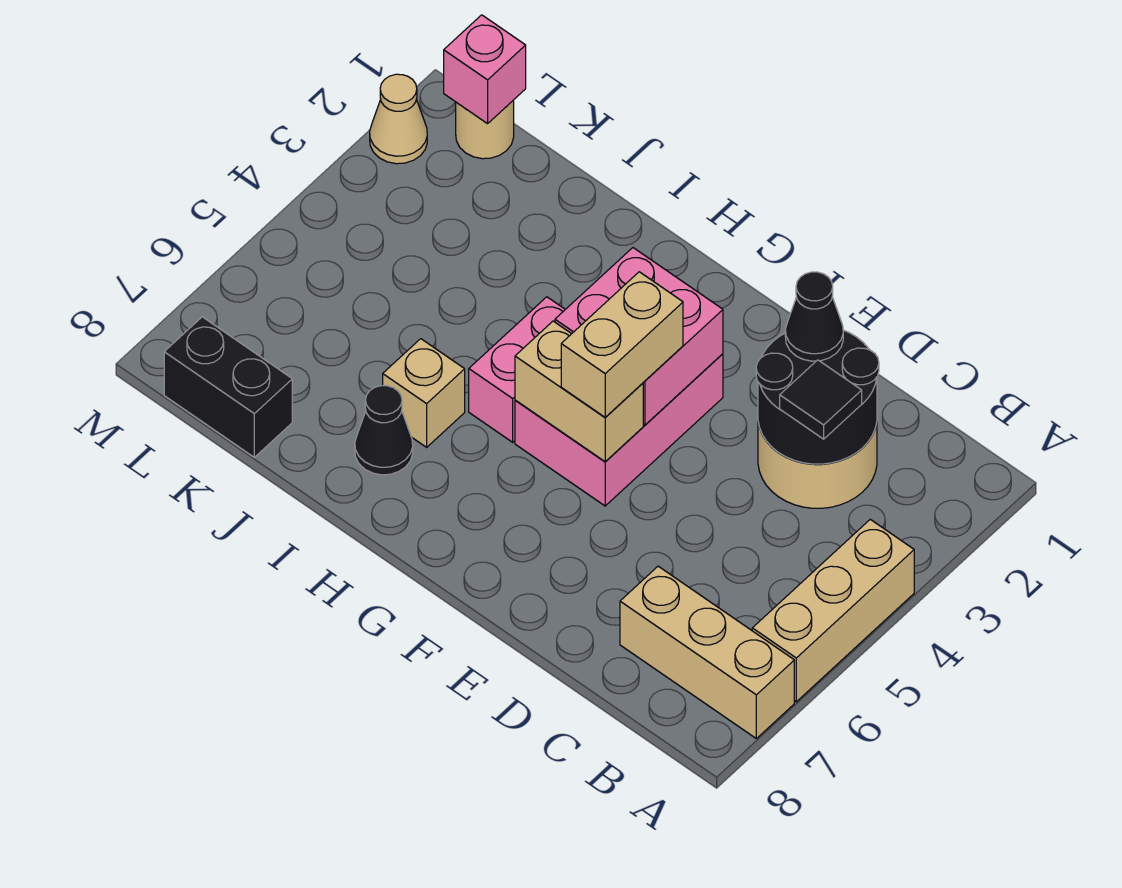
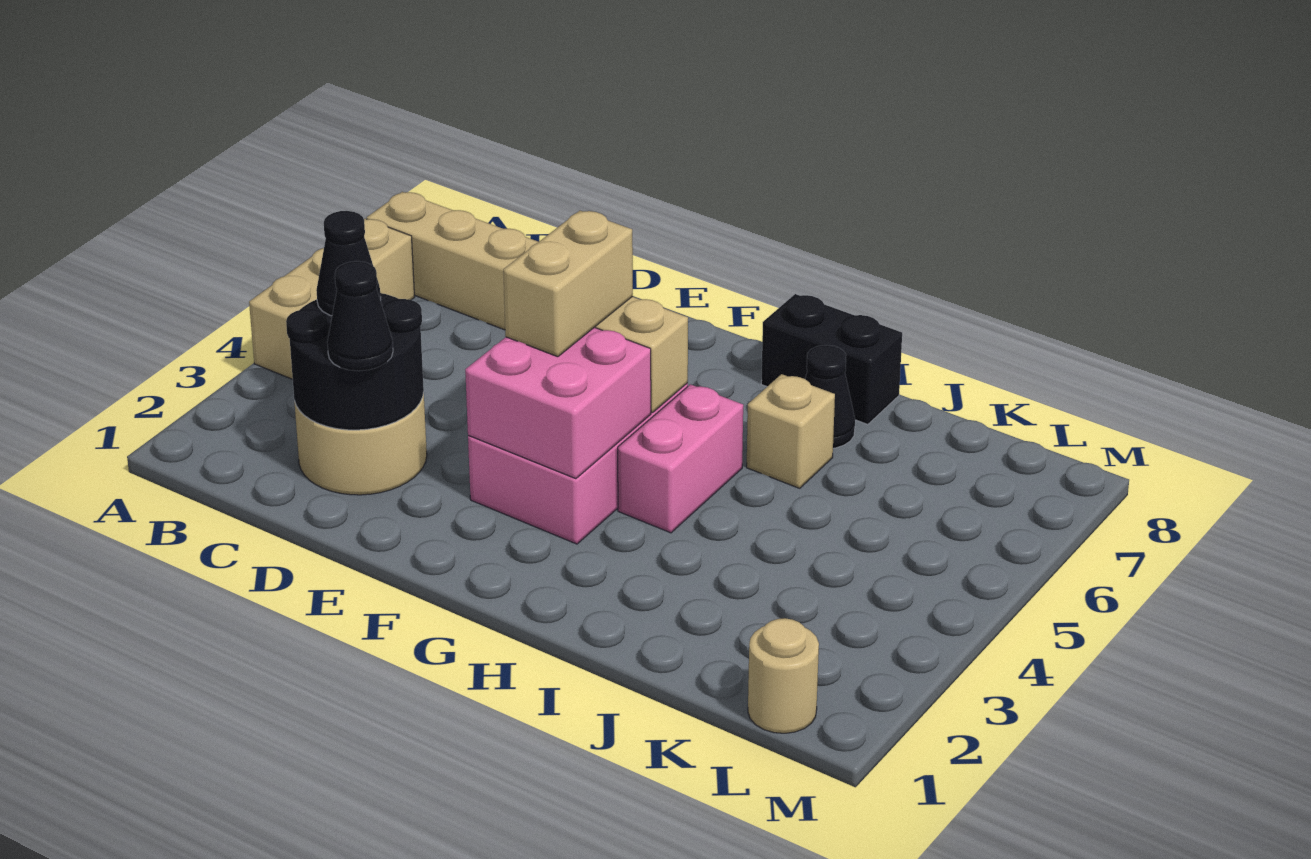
black tile C3 level 3 -> black cone C3 level 3
black brick K8:L8 level 1 -> black brick H8:I8 level 1
pink brick L1 level 2 -> none
tan cone M2 level 1 -> none

